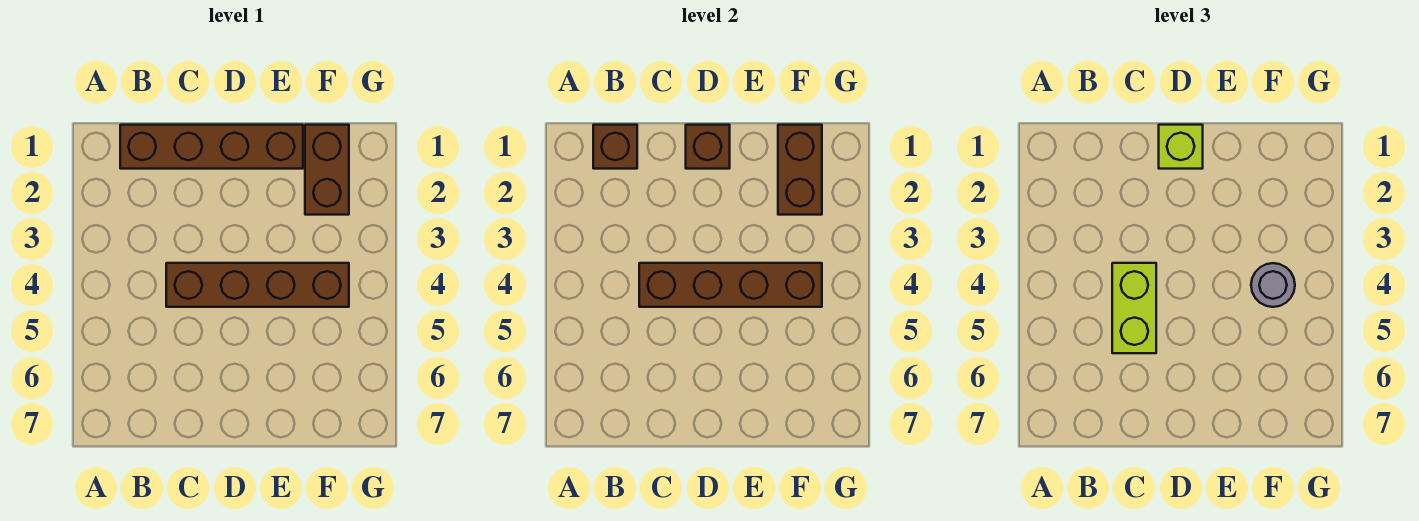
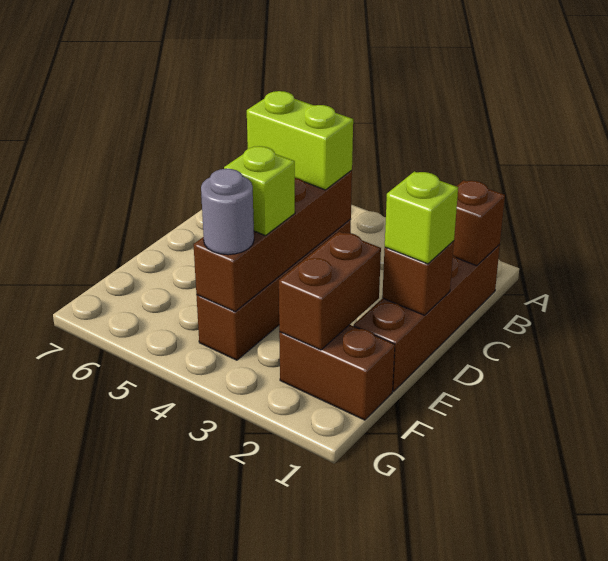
none -> lime brick E4 level 3
brown brick F1:F2 level 2 -> brown brick E2:F2 level 2

